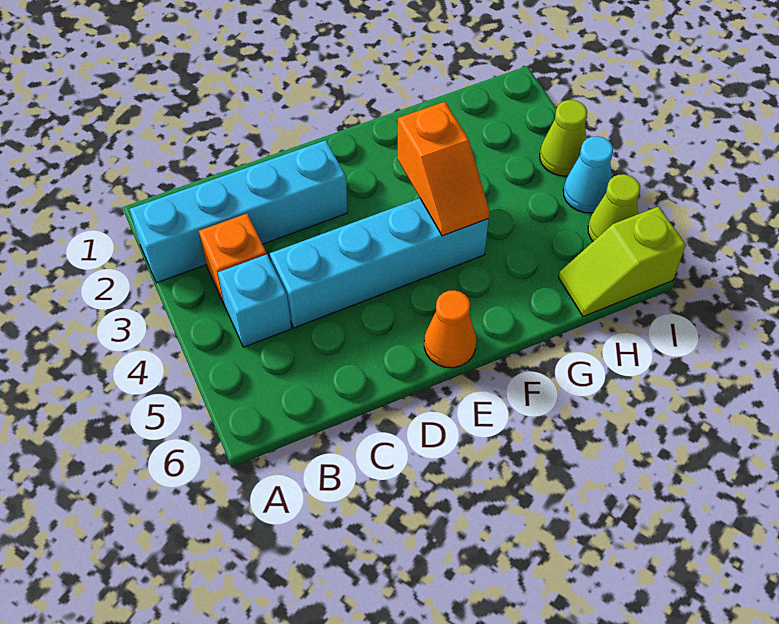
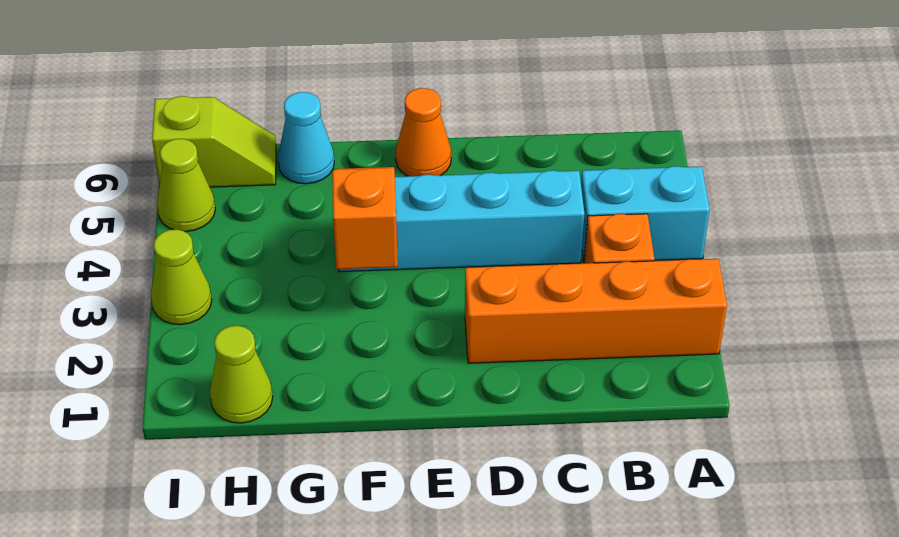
cyan brick A2:D2 level 1 -> orange brick A2:D2 level 1
cyan brick B4 level 1 -> cyan brick A4:B4 level 1
none -> lime cone H1 level 1
cyan cone I4 level 1 -> cyan cone G6 level 1

